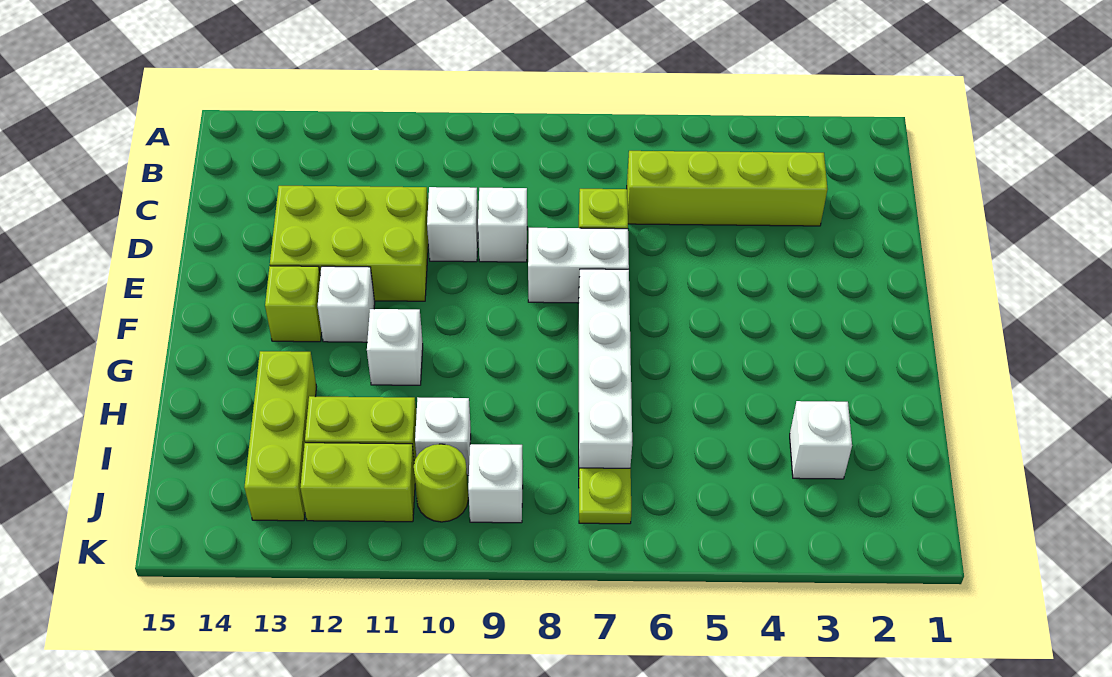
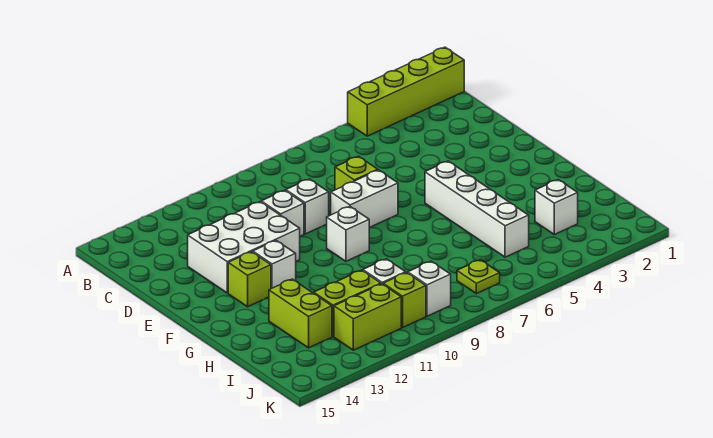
lime brick C3:C6 level 1 -> lime brick A1:A4 level 1
lime brick D11:E13 level 1 -> white brick D11:E13 level 1
white brick F7:I7 level 1 -> white brick F5:I5 level 1
white brick G11 level 1 -> white brick F9 level 1
lime brick H13:J13 level 1 -> lime brick H13:I13 level 1
lime round brick J10 level 1 -> lime brick J10 level 1

